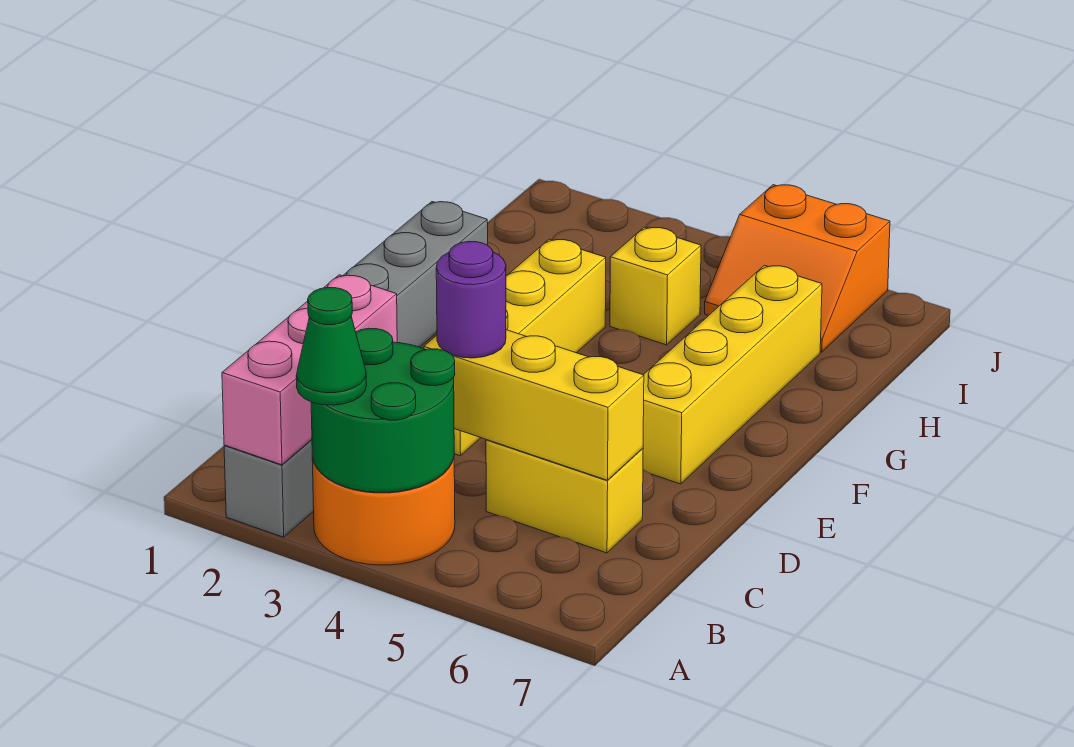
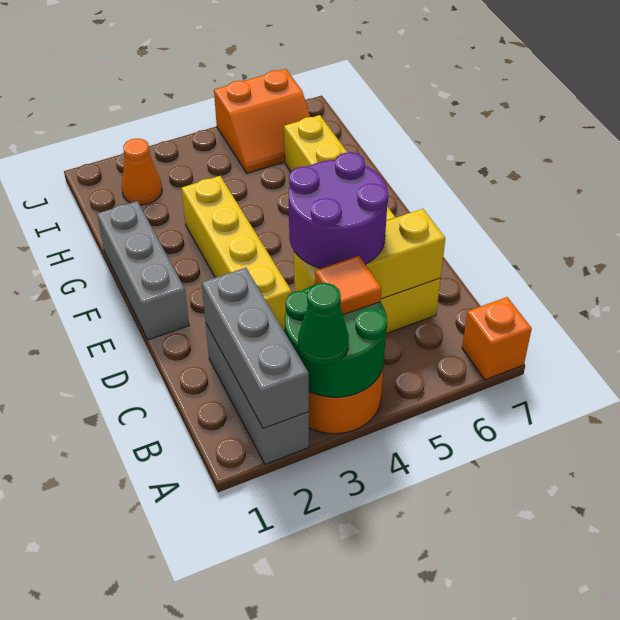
pink brick A2:C2 level 2 -> grey brick A2:C2 level 2
none -> orange brick A7 level 1
none -> orange tile B4 level 3
purple round brick C4 level 3 -> purple round brick C4:D5 level 3
yellow brick H4 level 1 -> none
none -> orange cone I2 level 1

